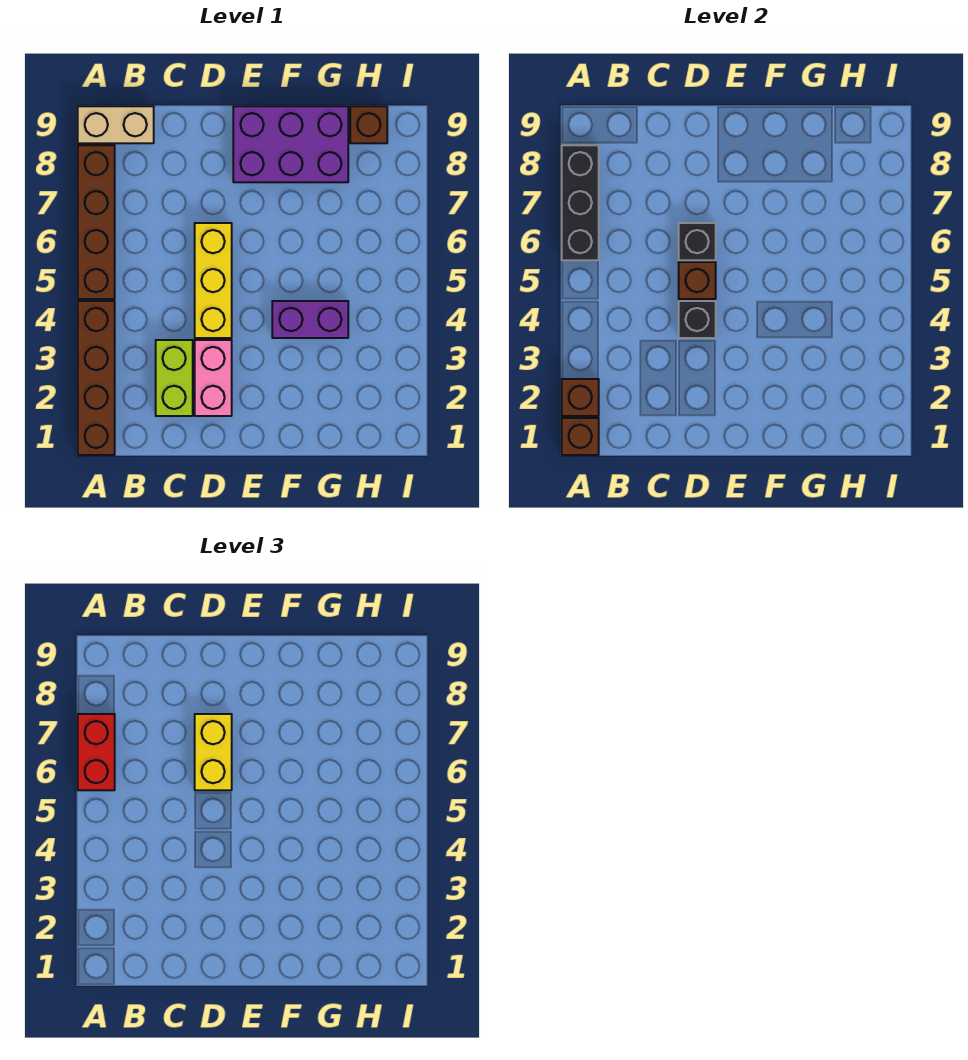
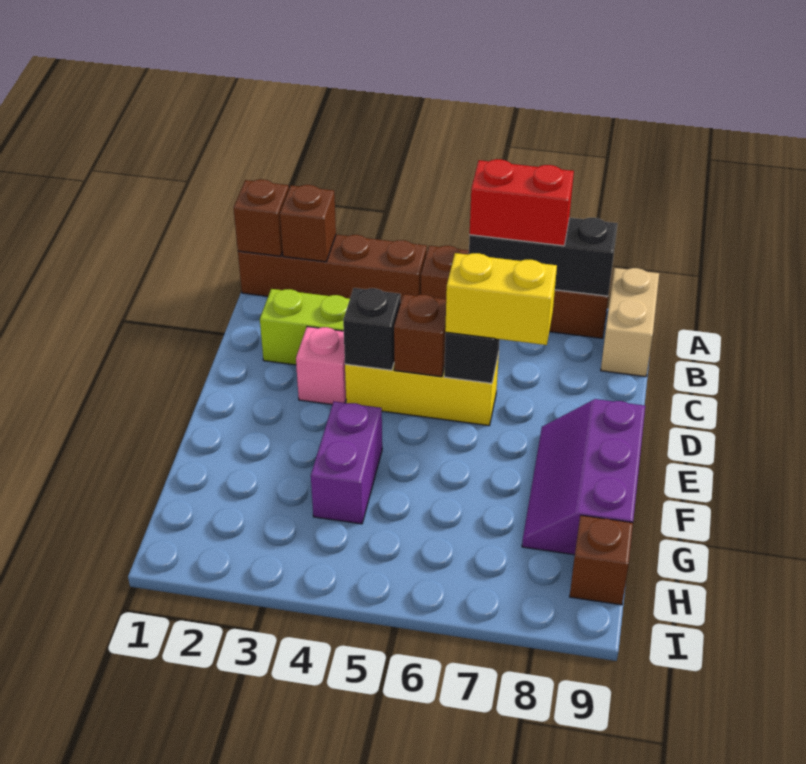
pink brick D2:D3 level 1 -> pink brick D3 level 1
purple brick E8:G9 level 1 -> purple slope E8:G9 level 1 top 9

